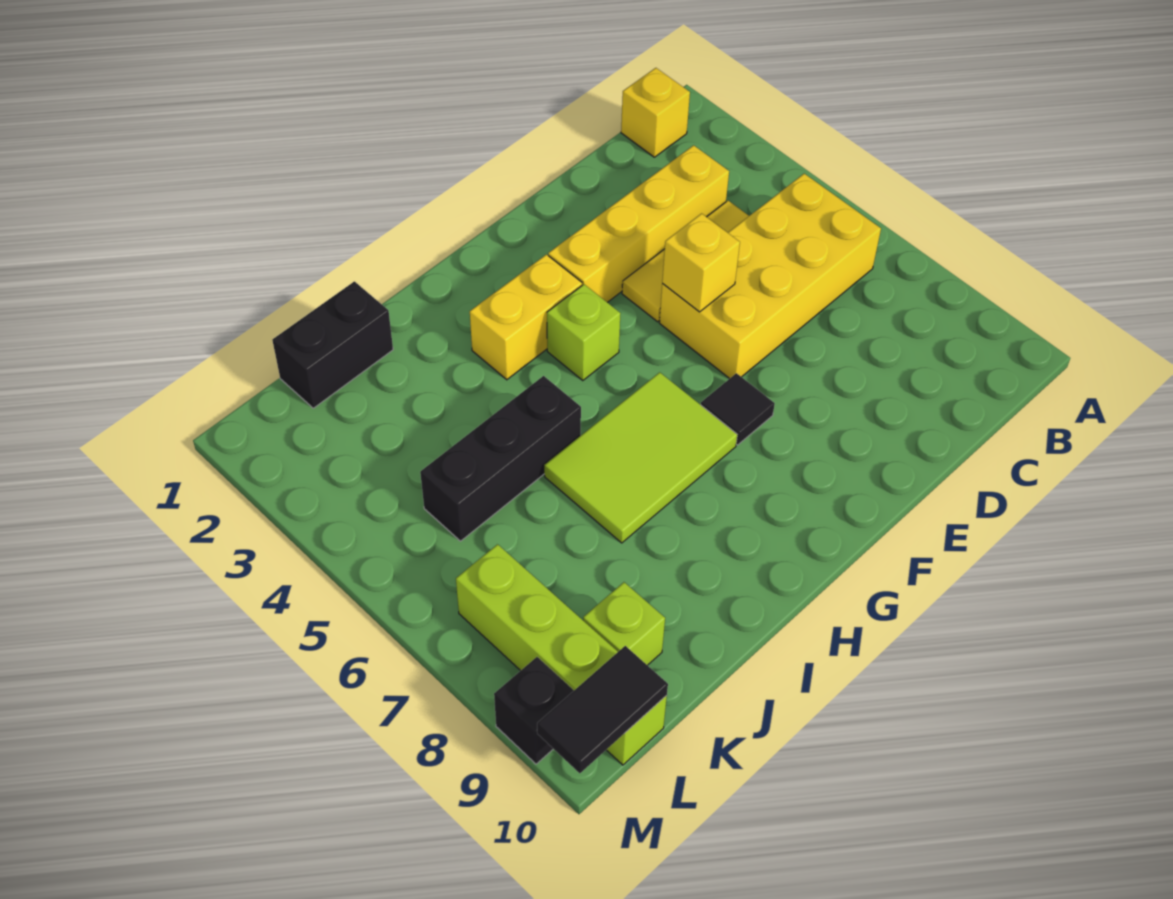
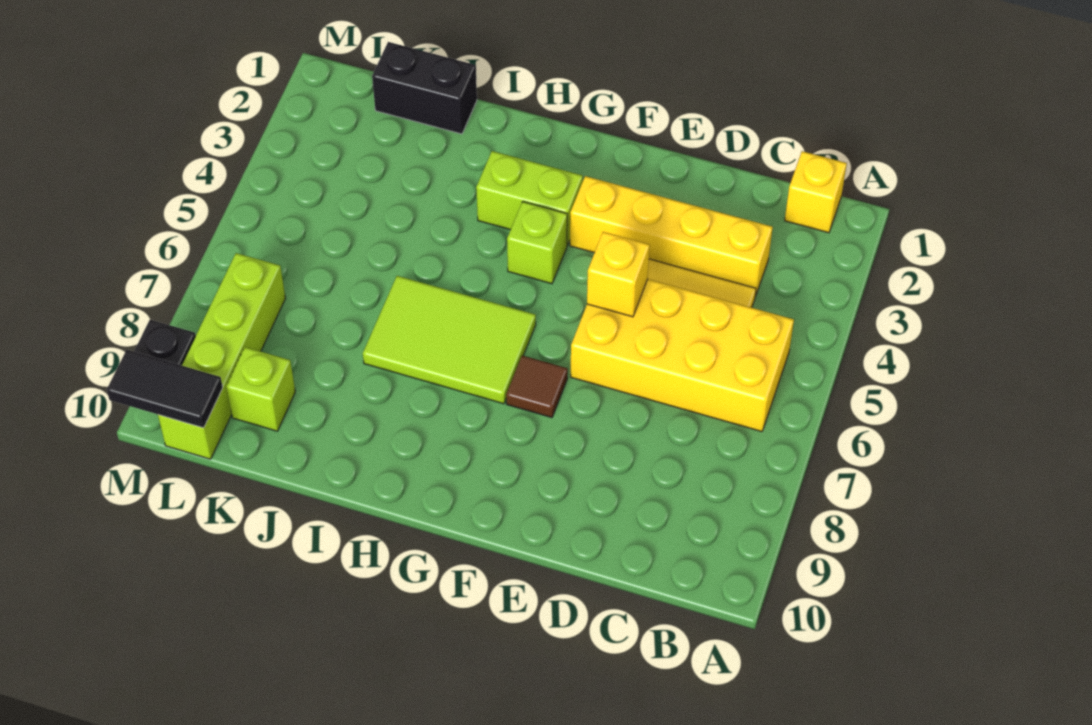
black tile F7 level 1 -> brown tile F7 level 1
yellow brick G3:H3 level 1 -> lime brick G3:H3 level 1
black brick I5:K5 level 1 -> none

